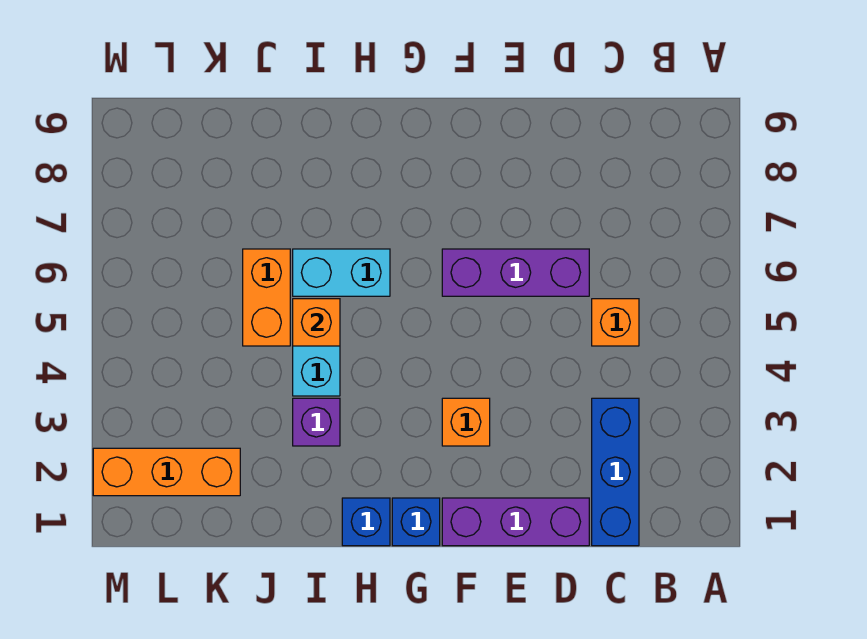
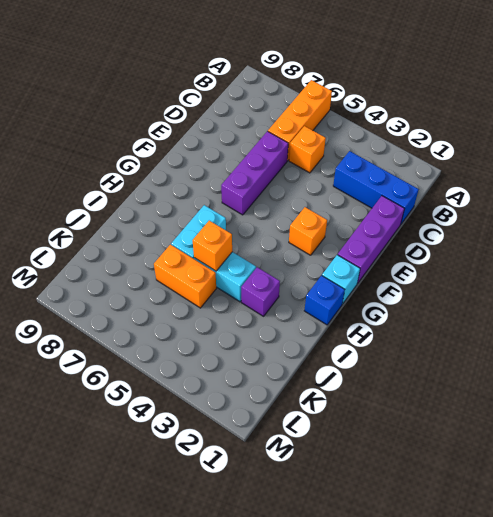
blue brick G1 level 1 -> cyan brick G1 level 1
orange brick K2:M2 level 1 -> orange brick A6:C6 level 1

